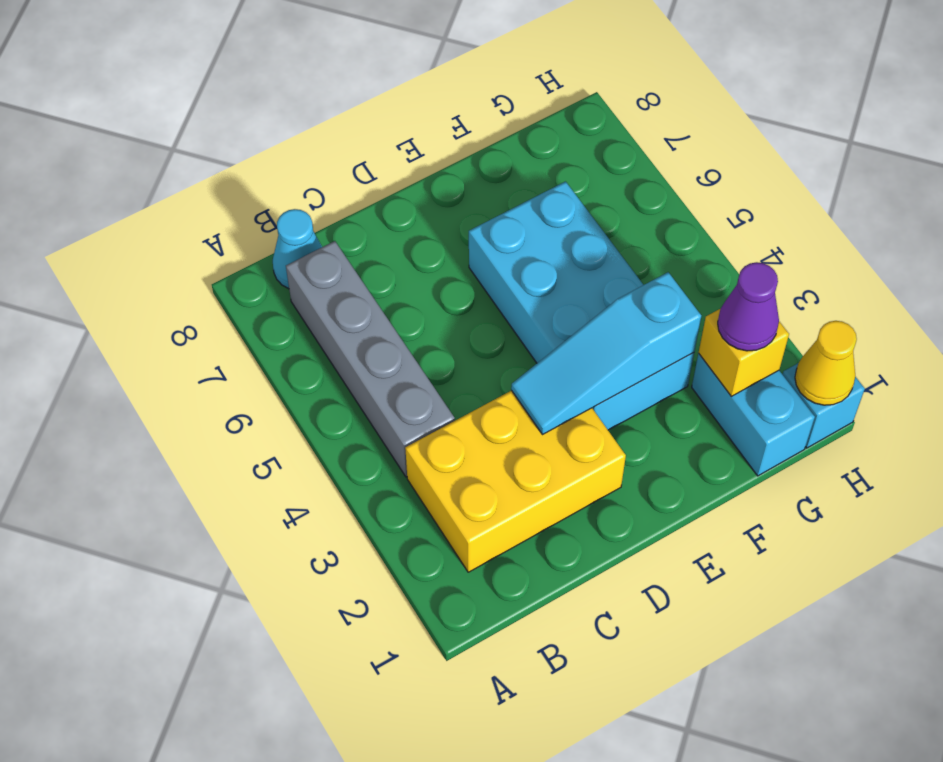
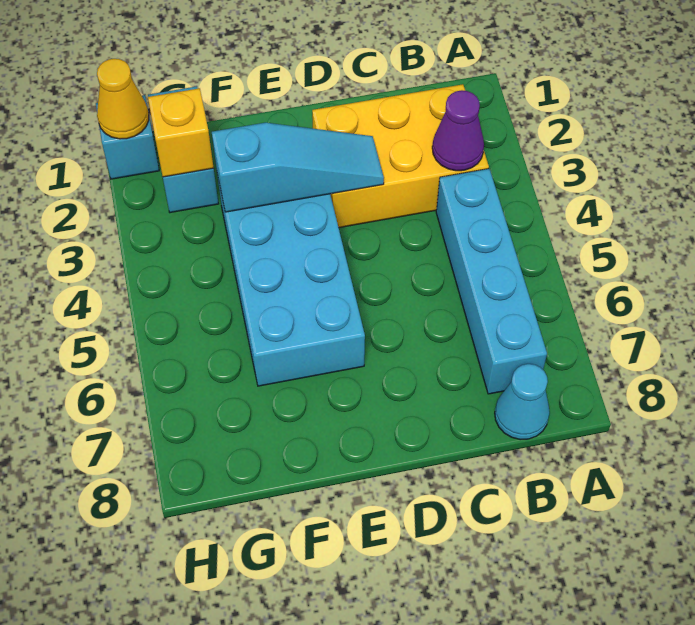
grey brick B4:B7 level 1 -> cyan brick B4:B7 level 1
purple cone G2 level 3 -> purple cone B3 level 2

